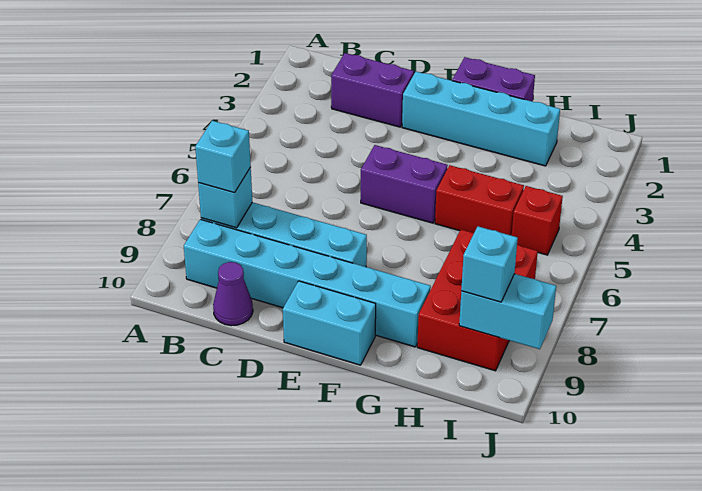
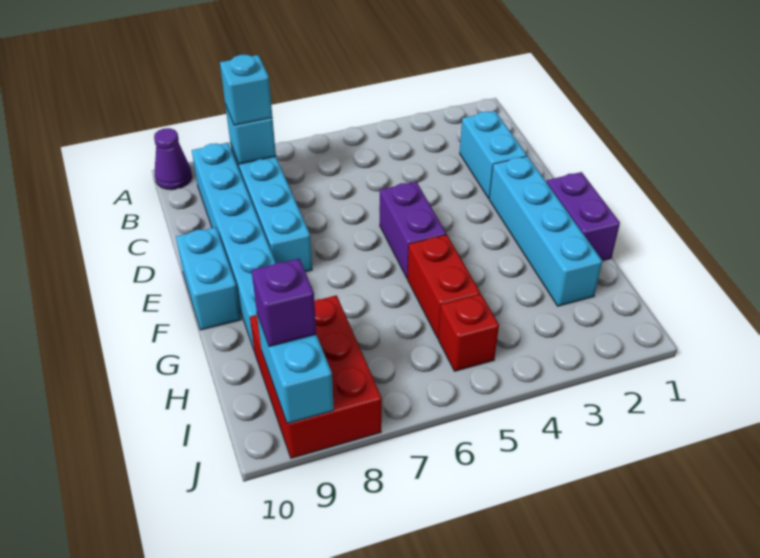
purple brick C2:D2 level 1 -> cyan brick C2:D2 level 1
purple cone C10 level 1 -> purple cone A10 level 1
red brick H7:I9 level 1 -> red brick H8:J9 level 1
cyan brick I9 level 3 -> purple brick I9 level 3

